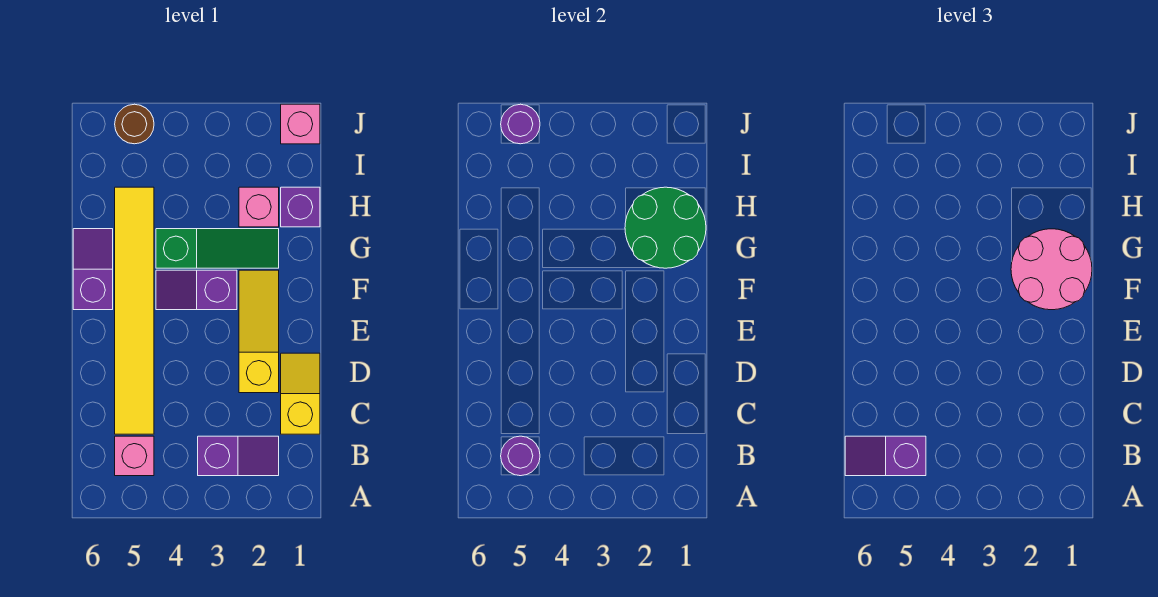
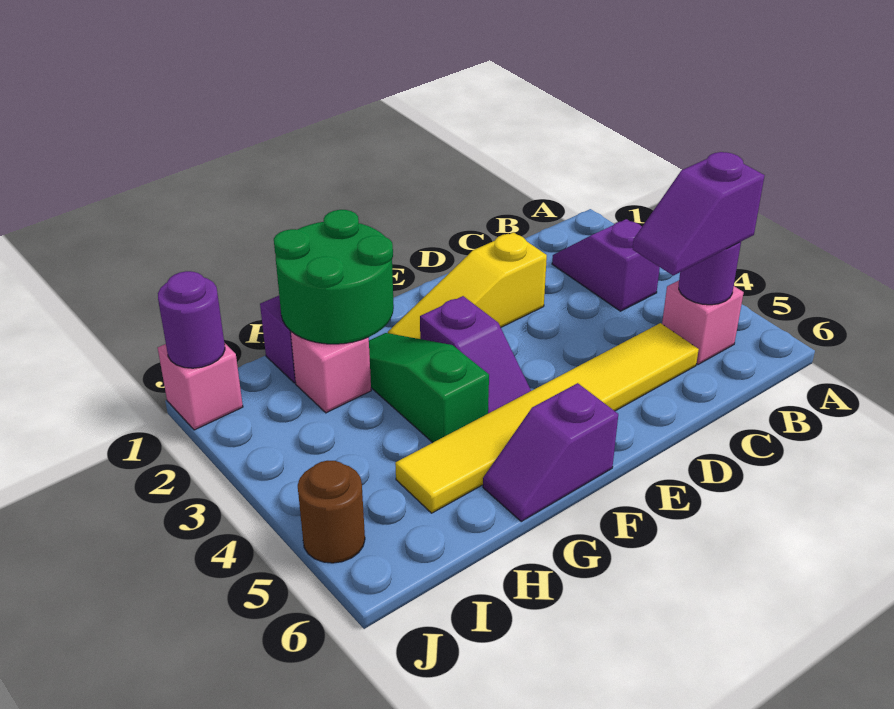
purple slope B5:B6 level 3 top 5 -> purple slope B5:C5 level 3 top B
yellow slope C1:D1 level 1 top C -> none
pink round brick F1:G2 level 3 -> none
purple round brick J5 level 2 -> purple round brick J1 level 2

